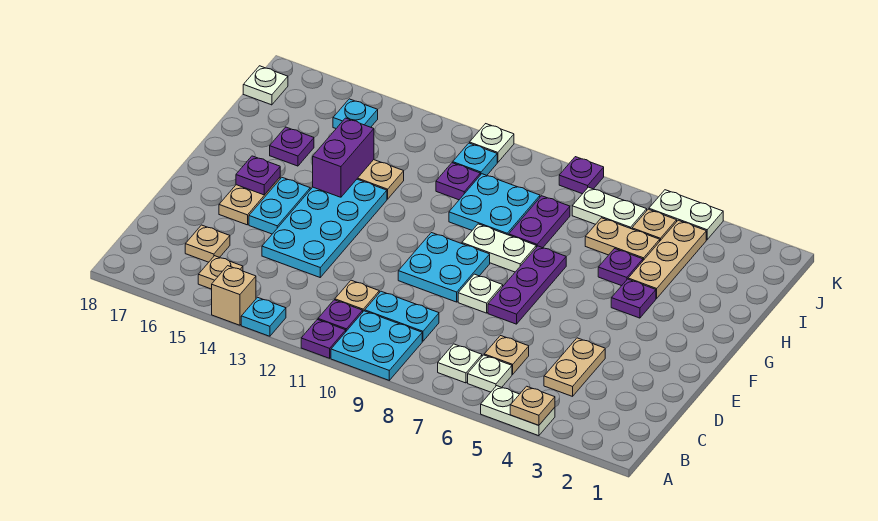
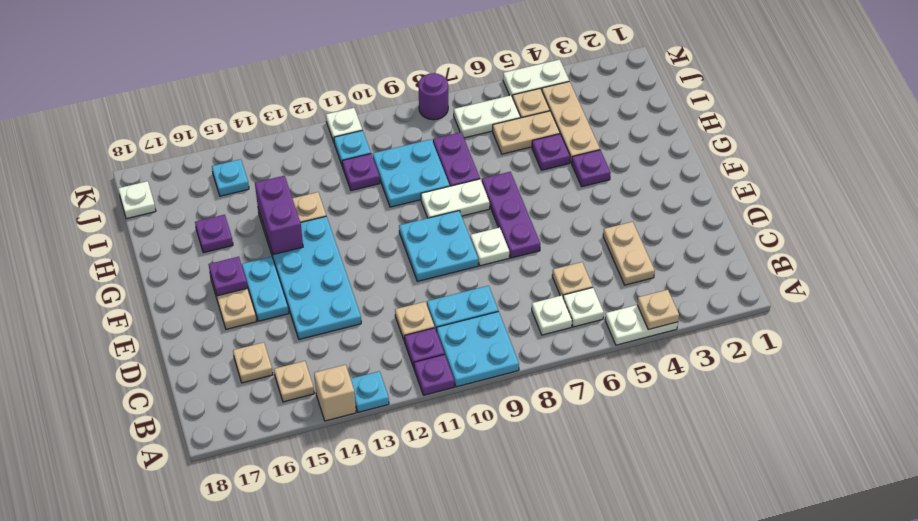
purple plate K8 level 1 -> purple round brick K8 level 1

